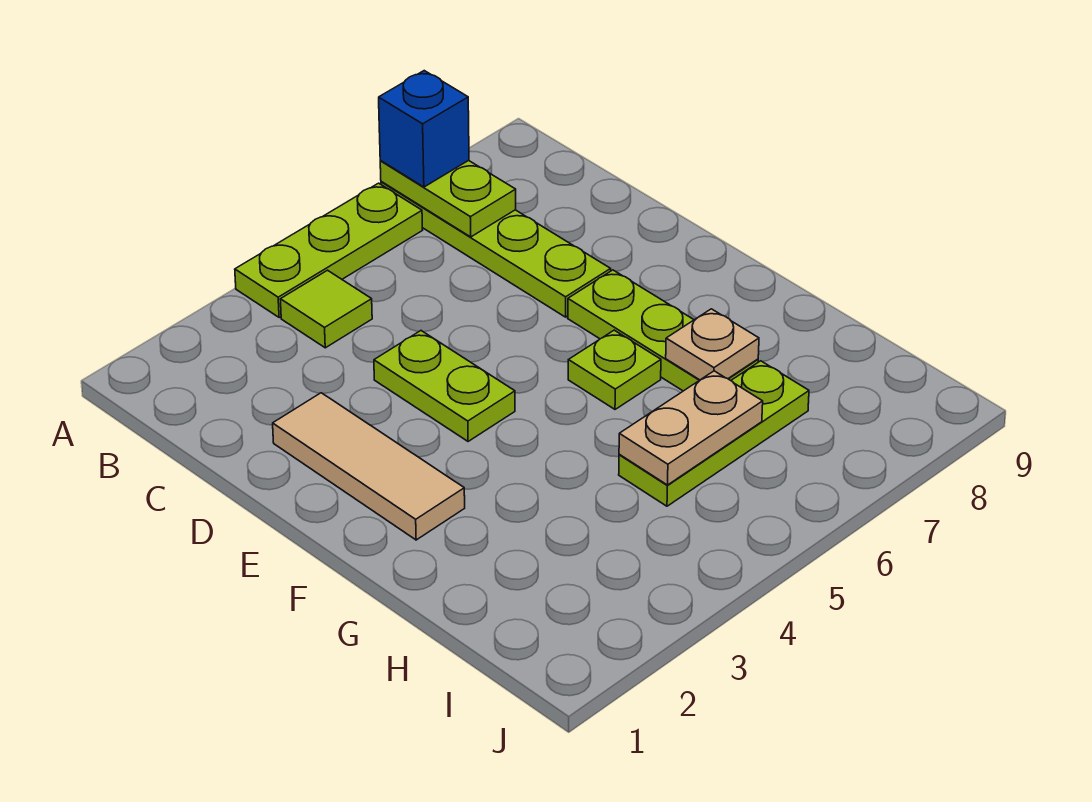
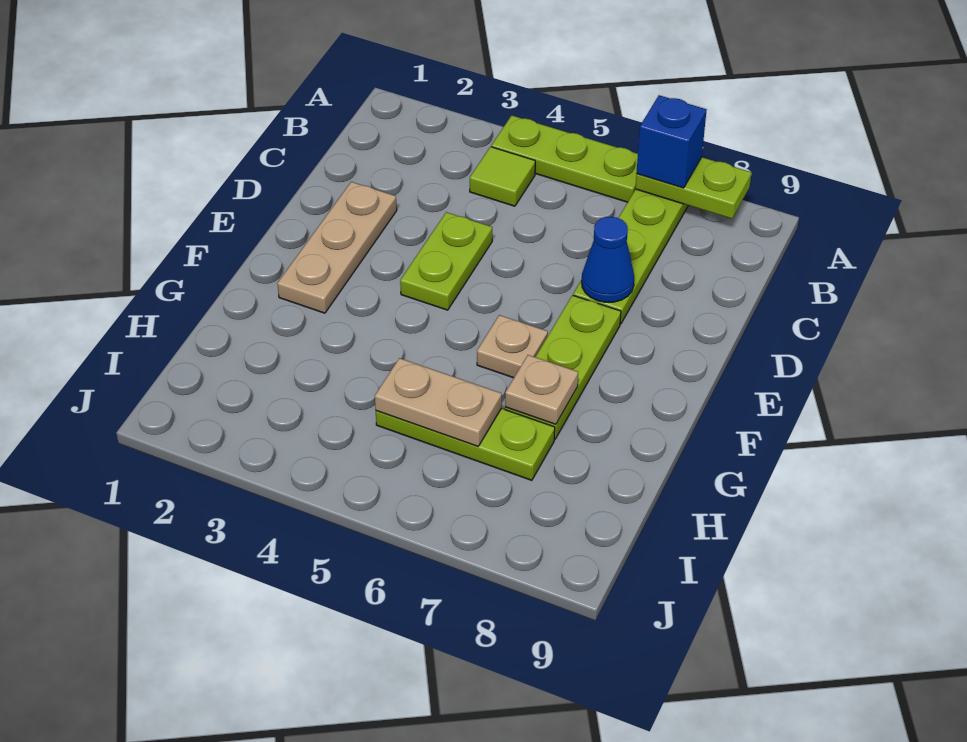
lime plate A7:B7 level 2 -> lime plate A7:A8 level 2
tan tile D2:F2 level 1 -> tan plate D2:F2 level 1
none -> blue cone D7 level 2
lime plate F6 level 1 -> tan plate F6 level 1

